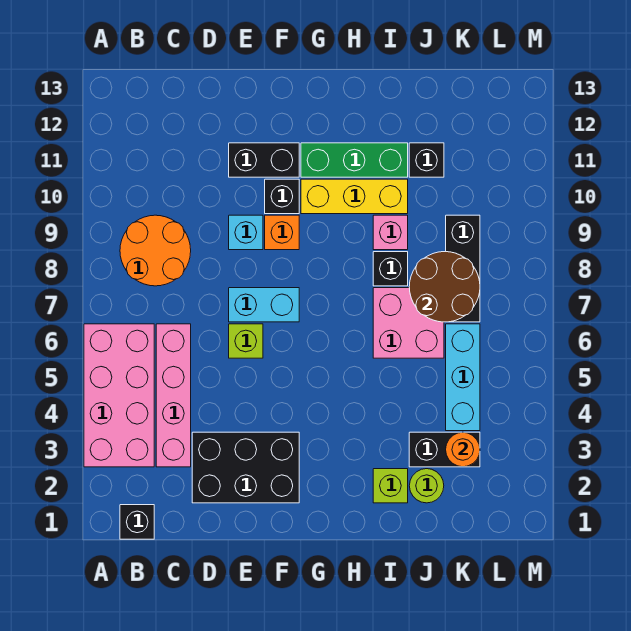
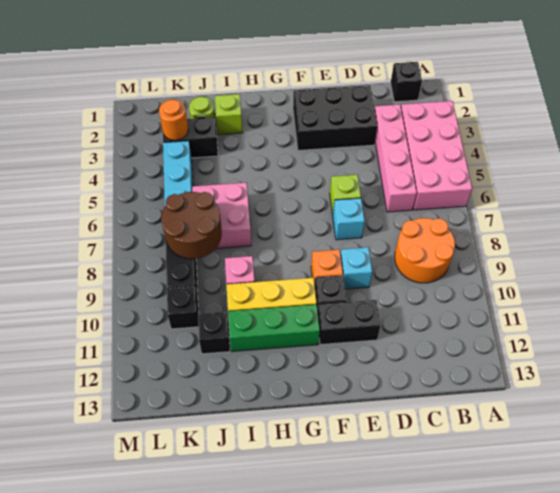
cyan brick E7:F7 level 1 -> cyan brick E7 level 1
black brick I8 level 1 -> black brick K10 level 1

